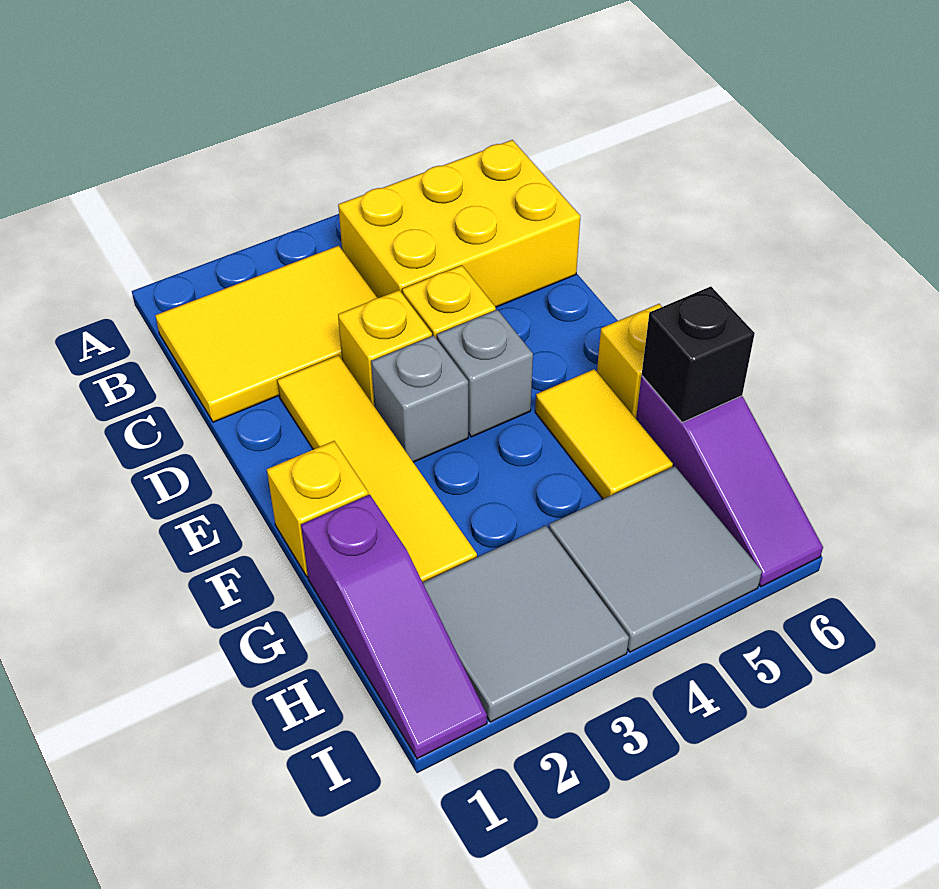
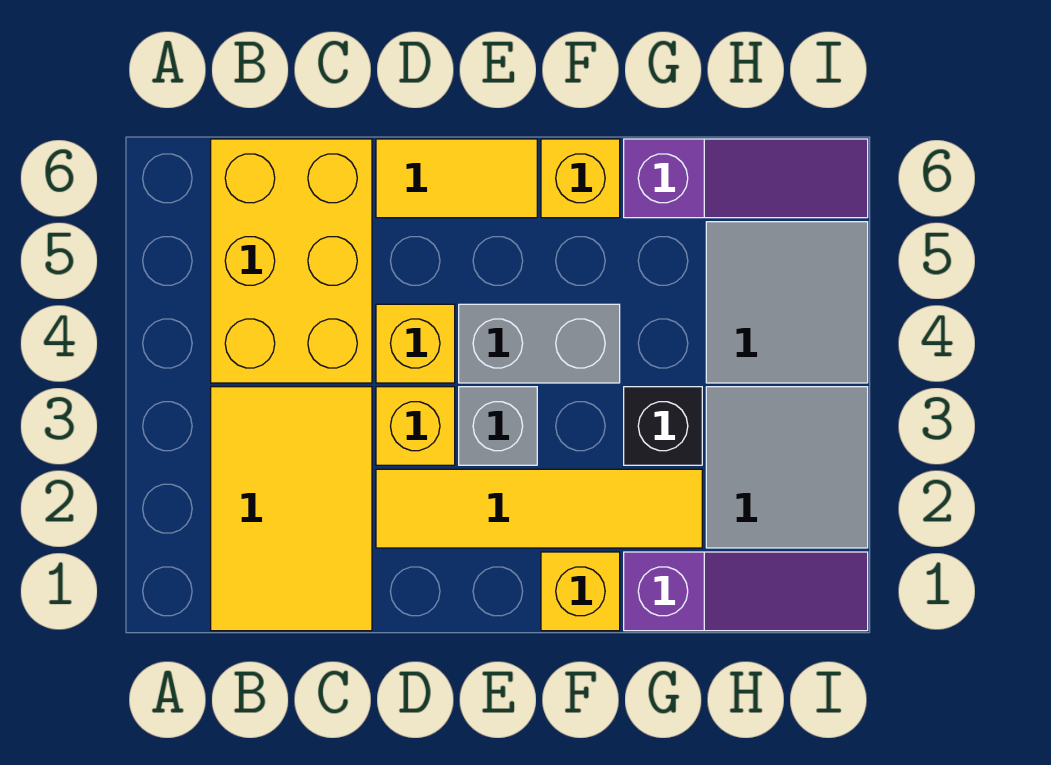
grey brick E4 level 1 -> grey brick E4:F4 level 1
yellow tile F5:G5 level 1 -> yellow tile D6:E6 level 1
black brick G6 level 2 -> black brick G3 level 1

